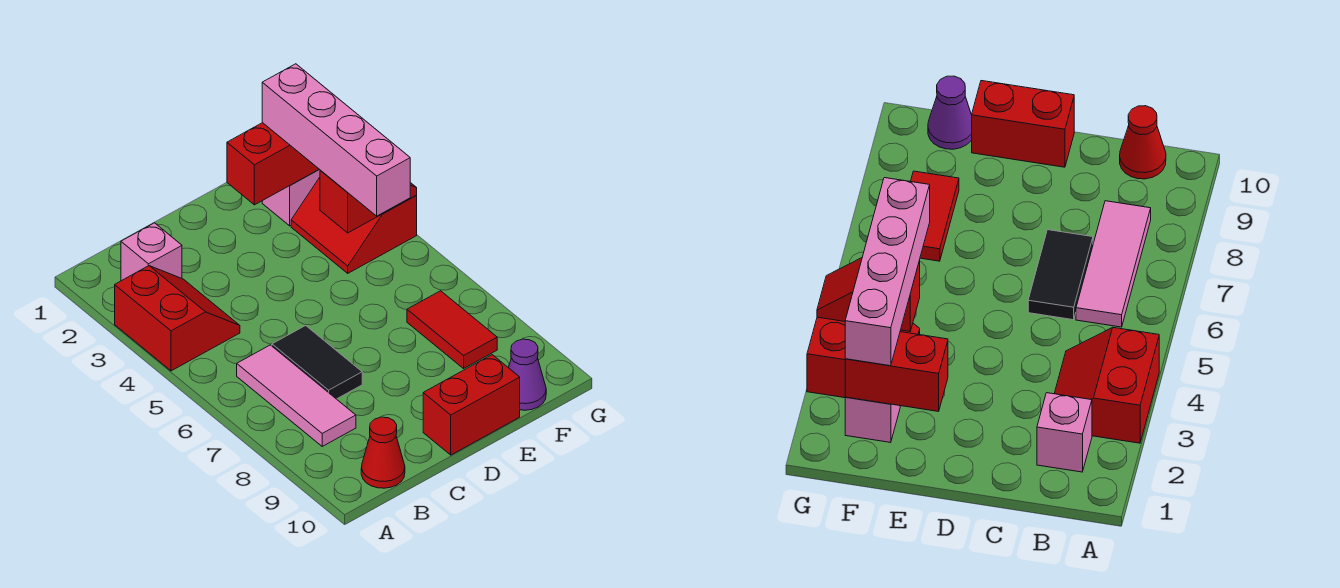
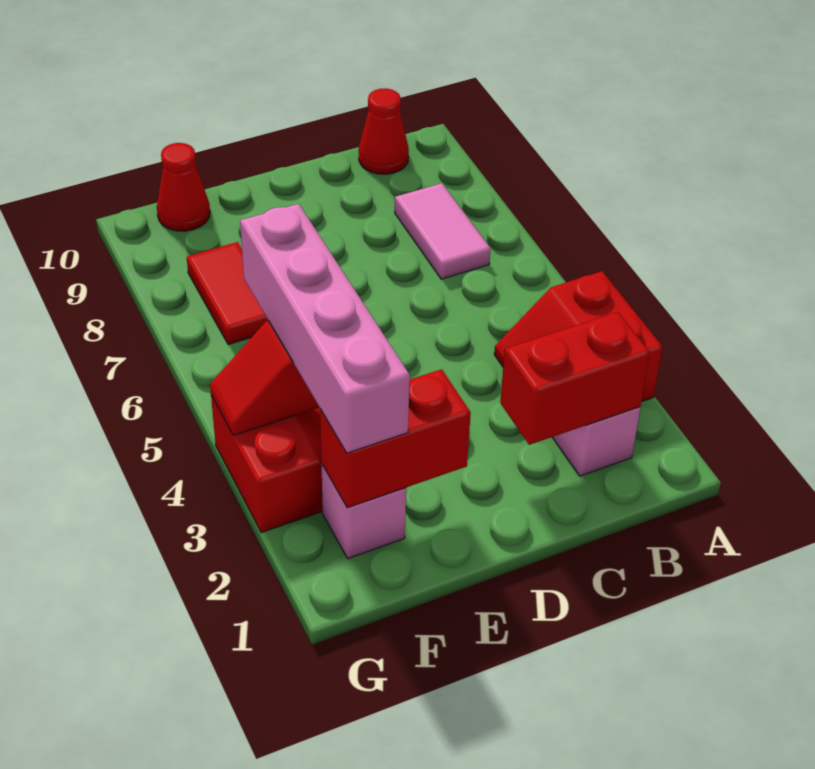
pink tile B6:B8 level 1 -> pink tile B7:B8 level 1
black tile C6:C7 level 1 -> none
red brick D10:E10 level 1 -> red brick B2:C2 level 2
purple cone F10 level 1 -> red cone F10 level 1

